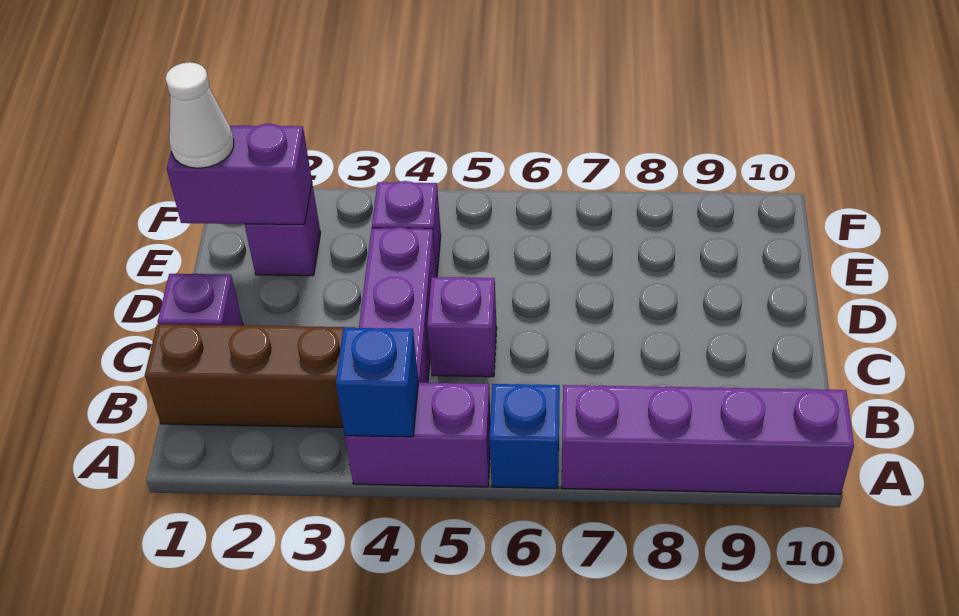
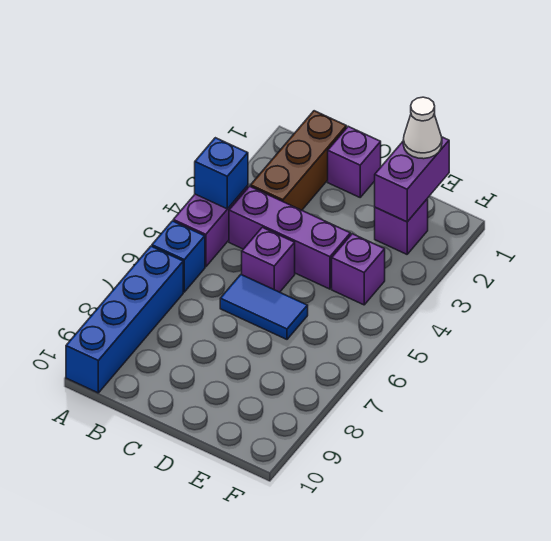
purple brick A7:A10 level 1 -> blue brick A7:A10 level 1
none -> blue tile C6:D6 level 1

